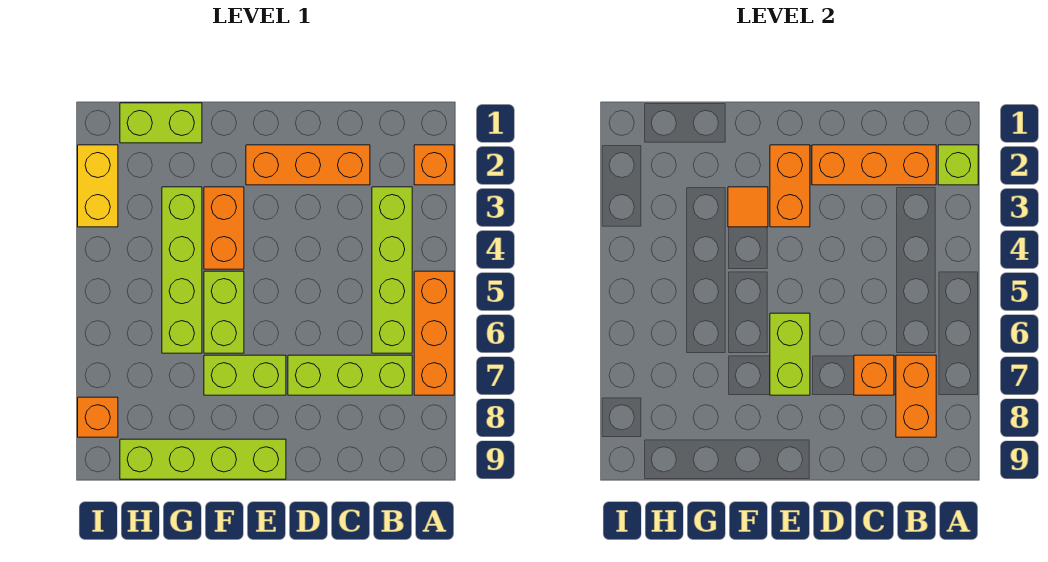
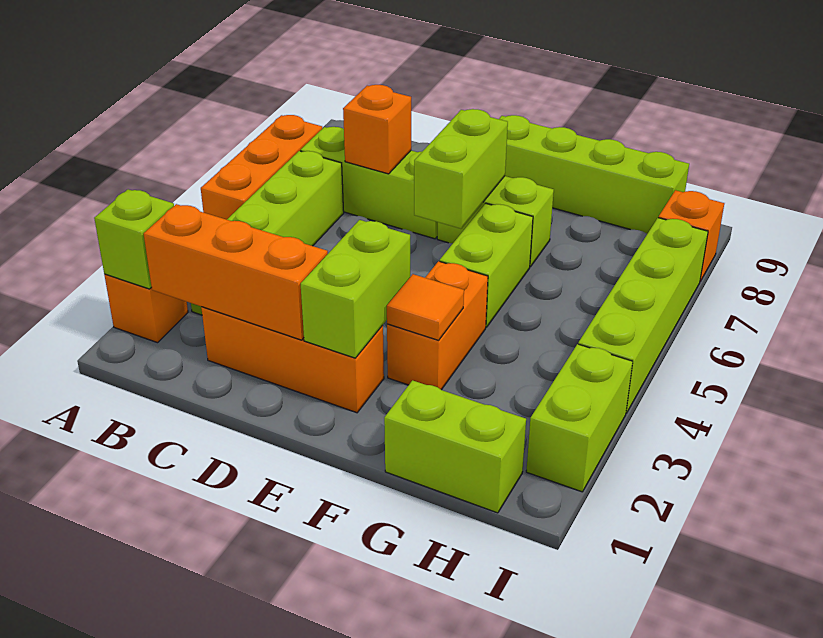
orange brick B7:B8 level 2 -> none
orange brick E2:E3 level 2 -> lime brick E2:E3 level 2
lime brick G3:G6 level 1 -> lime brick I4:I7 level 1
yellow brick I2:I3 level 1 -> lime brick I2:I3 level 1

